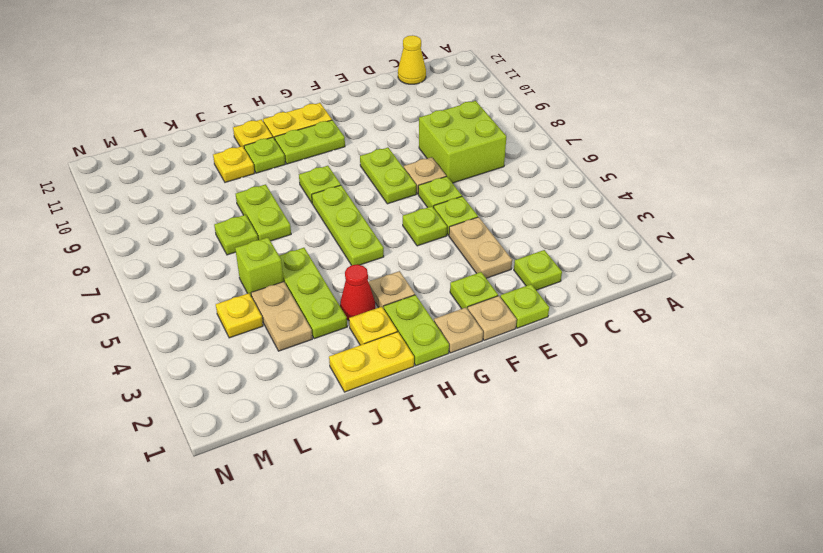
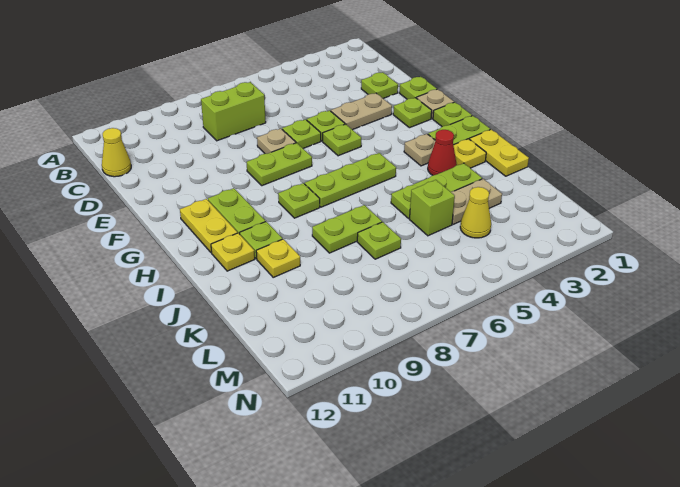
lime brick C7:D8 level 1 -> lime brick C7:C8 level 1
tan plate G1 level 1 -> lime plate G1 level 1
yellow plate L4 level 1 -> yellow cone L4 level 1

